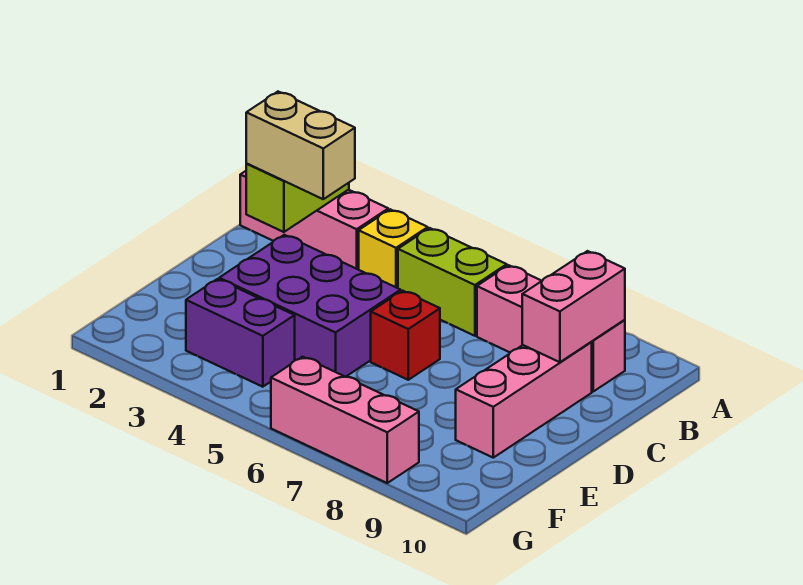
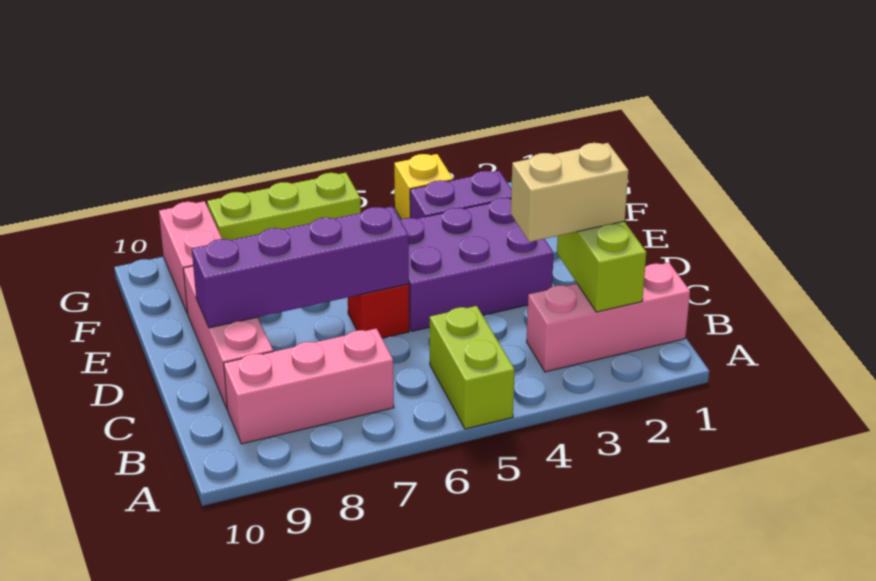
yellow brick B4 level 1 -> yellow brick G4 level 1
lime brick B5:B6 level 1 -> lime brick A5:B5 level 1
pink brick B9:C9 level 2 -> pink brick F9:G9 level 1
none -> purple brick D6:D9 level 2
pink brick G6:G8 level 1 -> lime brick G6:G8 level 1

